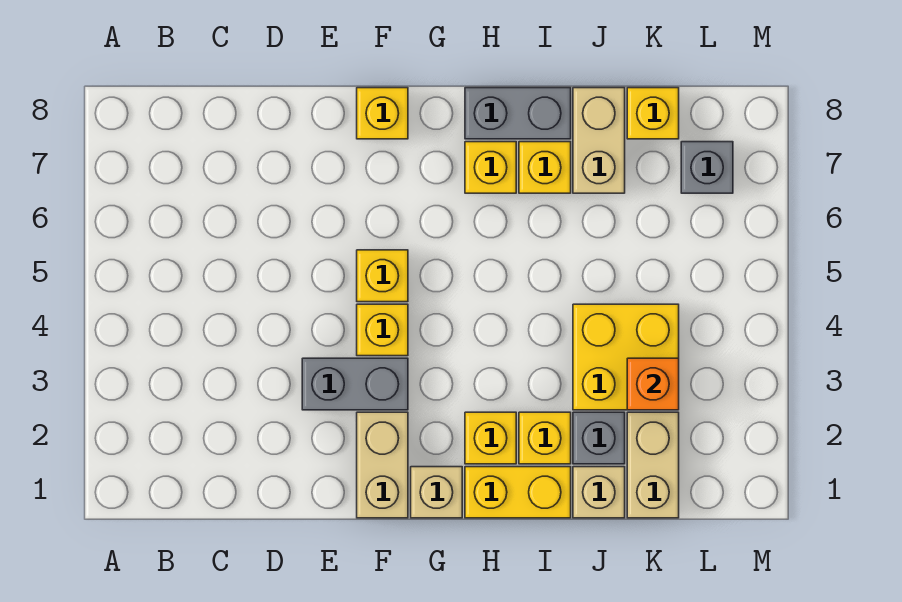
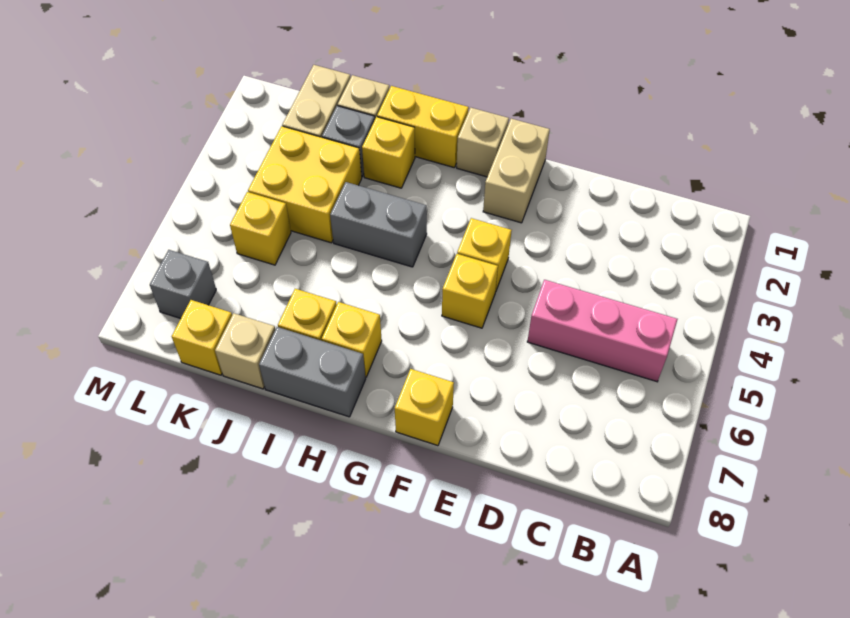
none -> pink brick B5:D5 level 1
grey brick E3:F3 level 1 -> grey brick H4:I4 level 1
yellow brick H2 level 1 -> yellow brick K5 level 1
tan brick J7:J8 level 1 -> tan brick J8 level 1
orange brick K3 level 2 -> none

